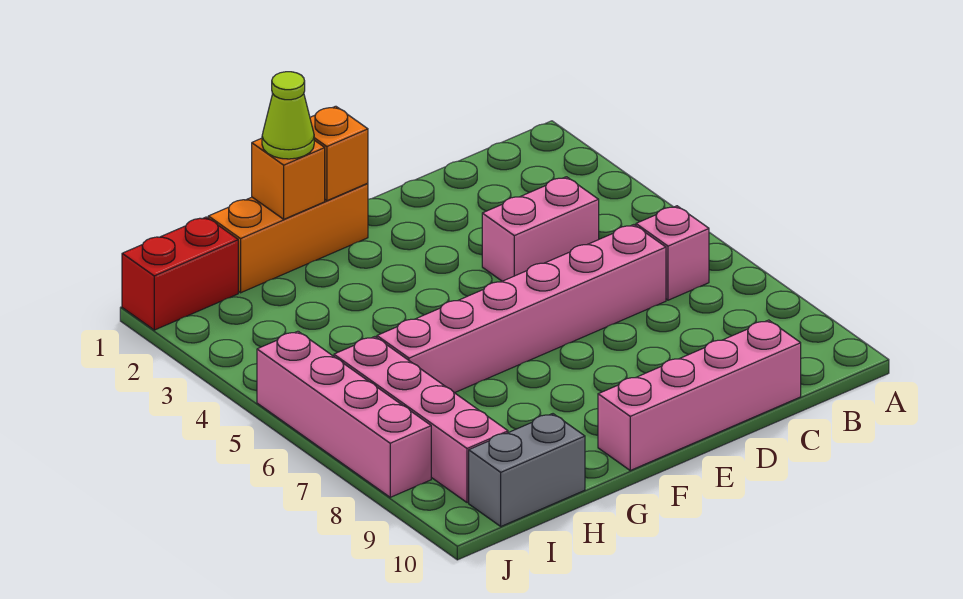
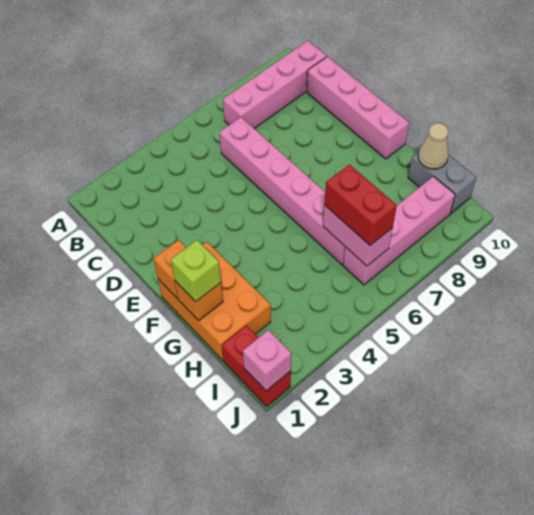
pink brick B6 level 1 -> pink brick J1 level 2
pink brick C4:D4 level 1 -> pink brick H6:I6 level 2
orange brick F1:H1 level 1 -> orange brick F1:H2 level 1
lime cone G1 level 3 -> lime brick G1 level 3
none -> red brick H6:I6 level 3
none -> tan cone H10 level 2
pink brick J5:J8 level 1 -> pink brick B7:B10 level 1

